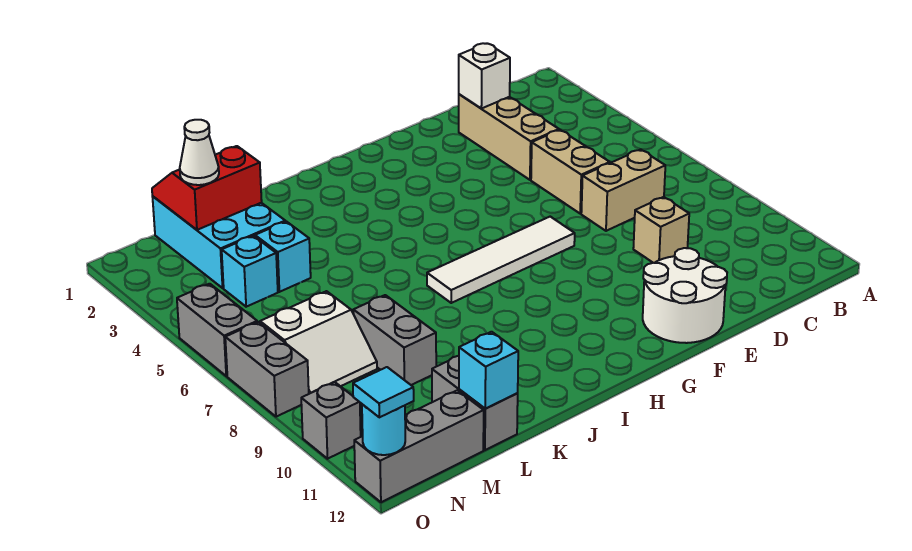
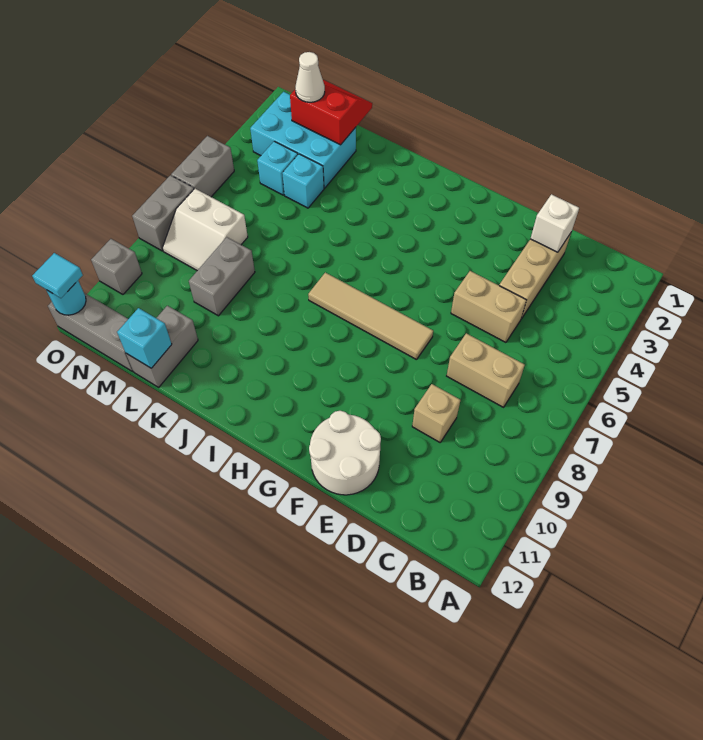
tan brick D5:D6 level 1 -> tan brick D5:E5 level 1
white tile F7:I7 level 1 -> tan tile F7:I7 level 1
cyan brick L1:M3 level 1 -> cyan brick L2:N3 level 1

